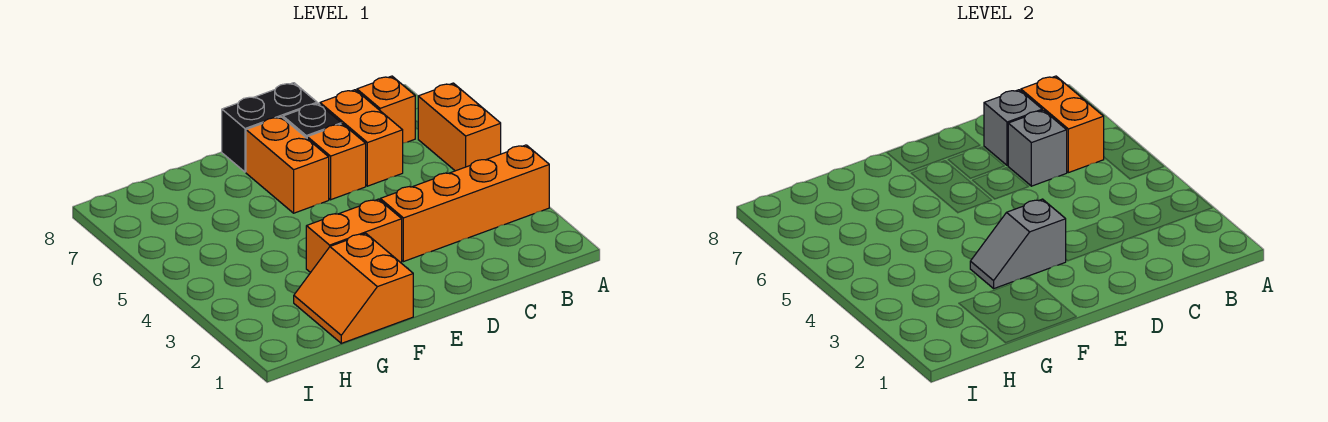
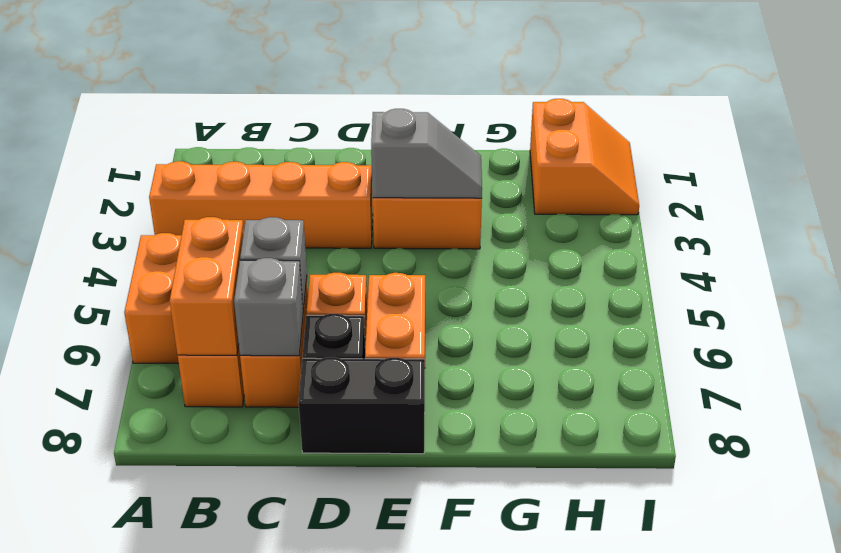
orange slope F1:G2 level 1 top F -> orange slope H1:I2 level 1 top H

